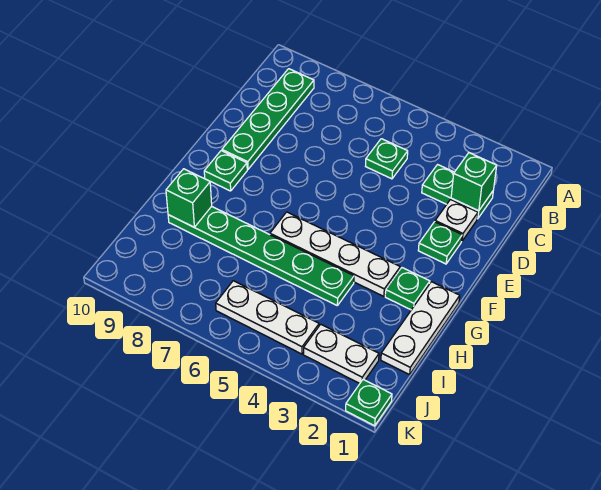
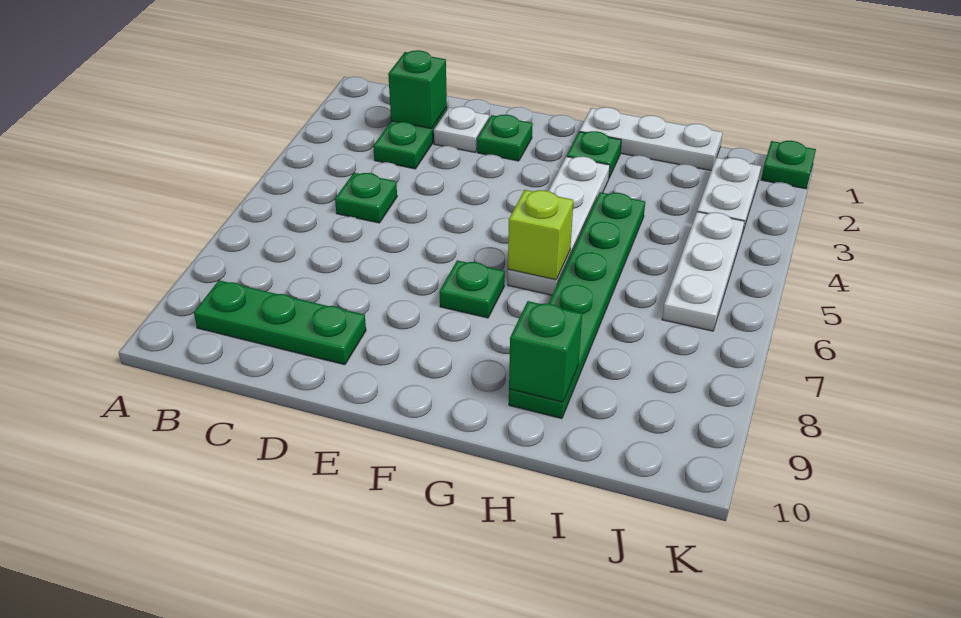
green plate B9:E9 level 1 -> green plate B9:D9 level 1
green plate F9 level 1 -> green plate F7 level 1
none -> lime brick G6 level 2

